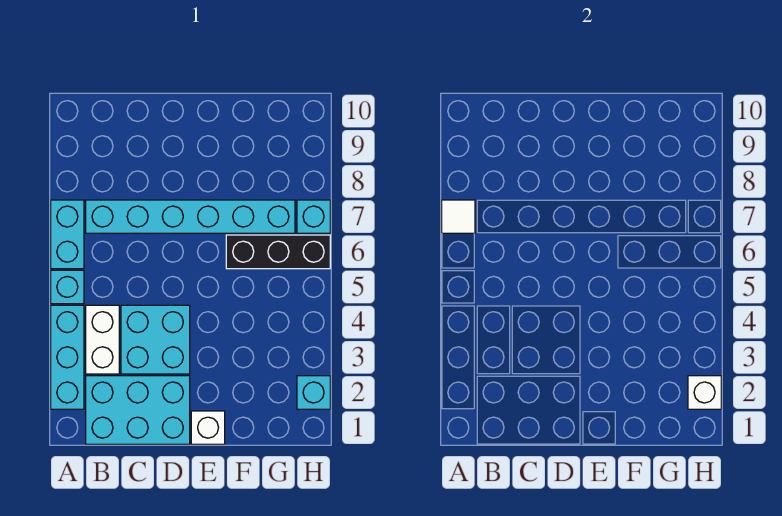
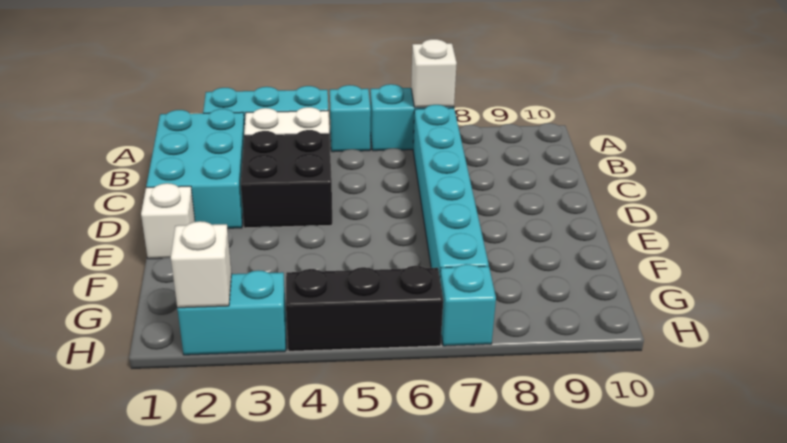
white tile A7 level 2 -> white brick A7 level 2
cyan brick C3:D4 level 1 -> black brick C3:D4 level 1
black brick F6:H6 level 1 -> black brick H4:H6 level 1
cyan brick H2 level 1 -> cyan brick H2:H3 level 1

